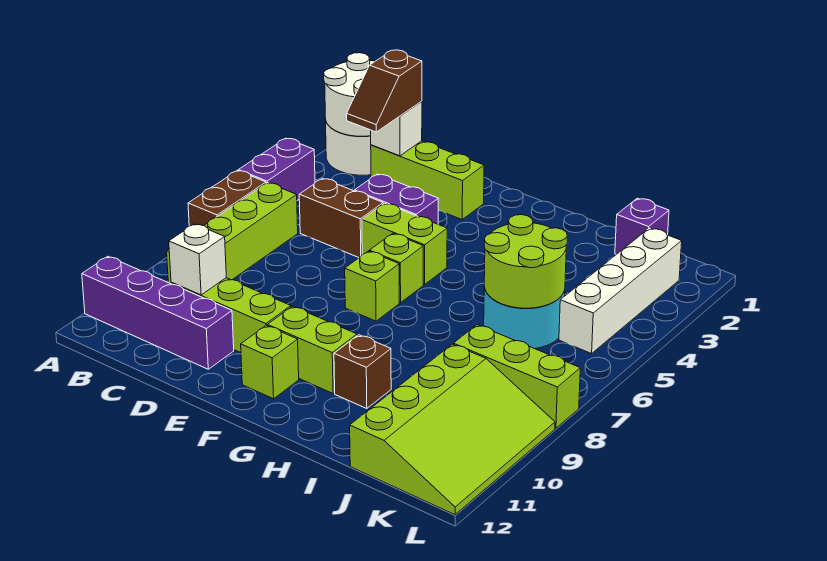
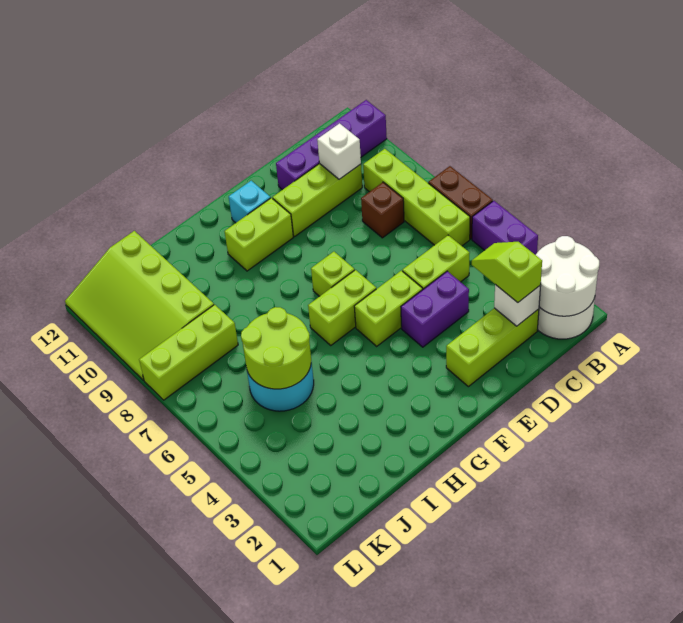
brown slope C2:C3 level 3 top 2 -> lime slope C2:C3 level 3 top 2
brown brick C5:D5 level 1 -> lime brick C5:D5 level 1
lime brick F6 level 1 -> lime brick F6:G6 level 1
lime brick F11 level 1 -> cyan brick F11 level 1
brown brick H10 level 1 -> brown brick C8 level 1
purple brick J1 level 1 -> none
white brick K2:K5 level 1 -> none

